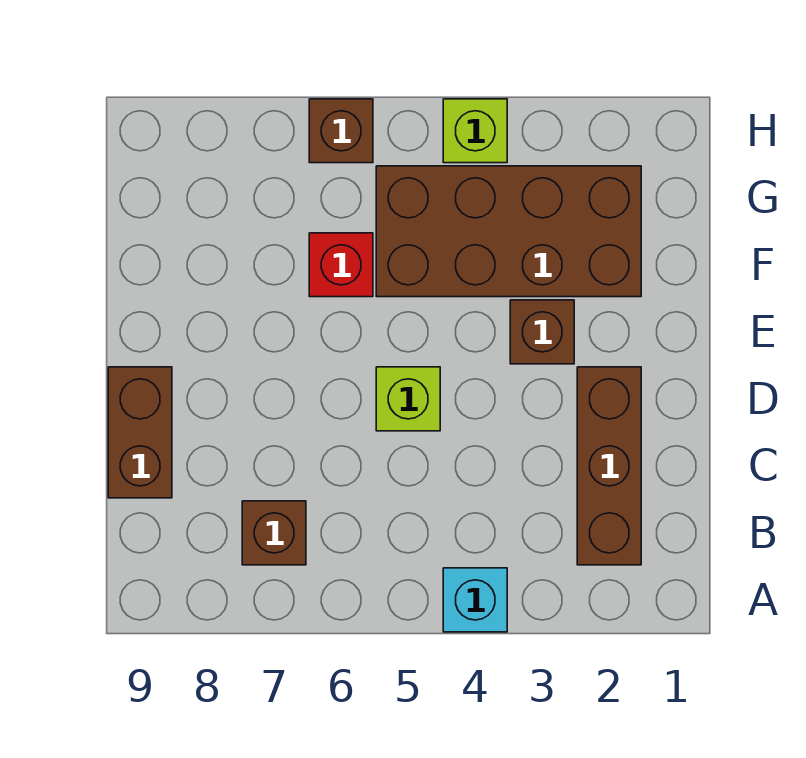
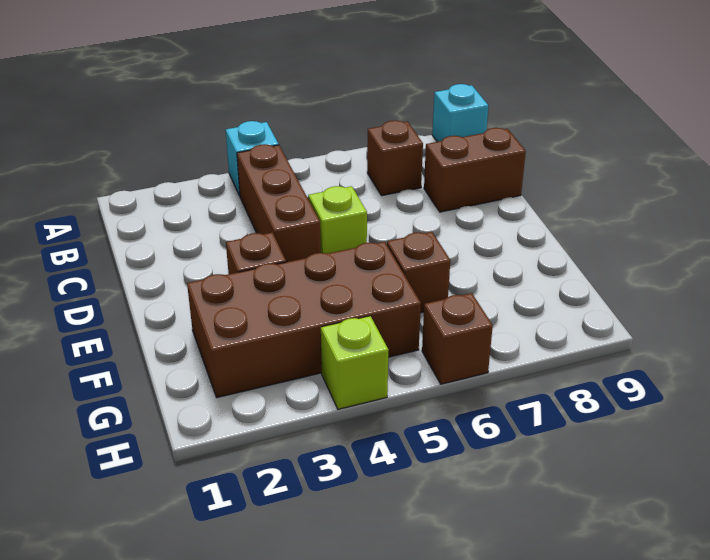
none -> cyan brick A9 level 1
brown brick B2:D2 level 1 -> brown brick B4:D4 level 1
brown brick C9:D9 level 1 -> brown brick C8:C9 level 1
red brick F6 level 1 -> brown brick F6 level 1

